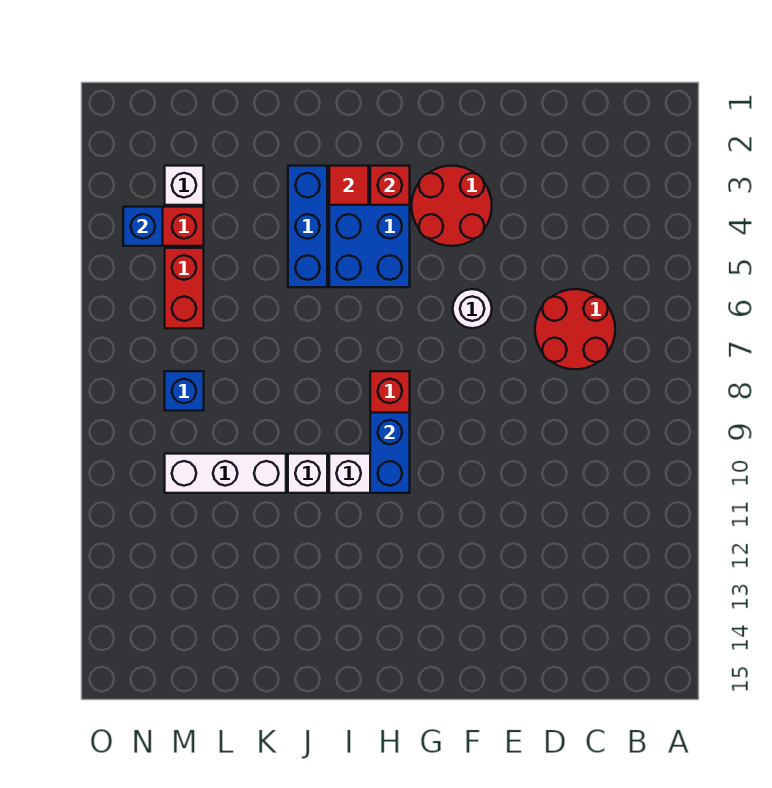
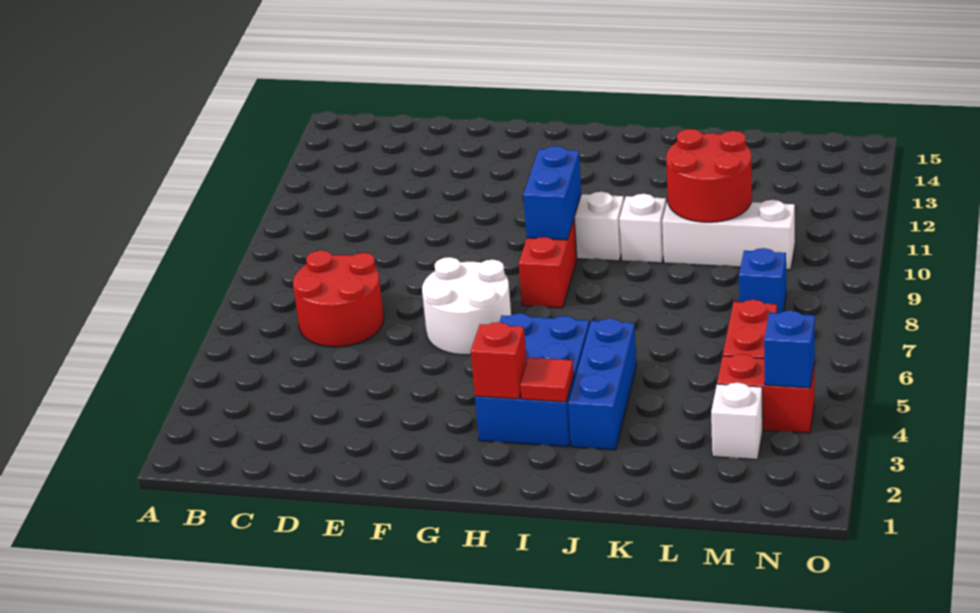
red round brick F3:G4 level 1 -> red round brick K10:L11 level 2
white round brick F6 level 1 -> white round brick F6:G7 level 1

